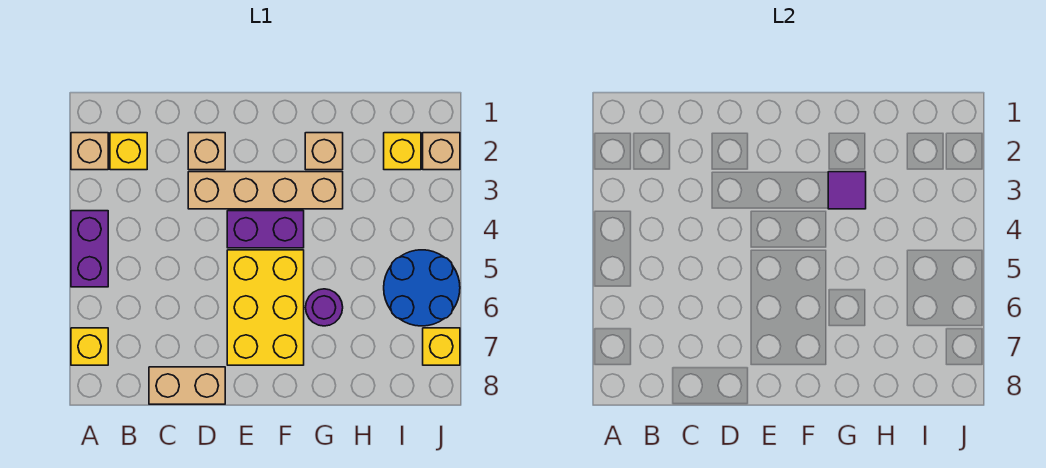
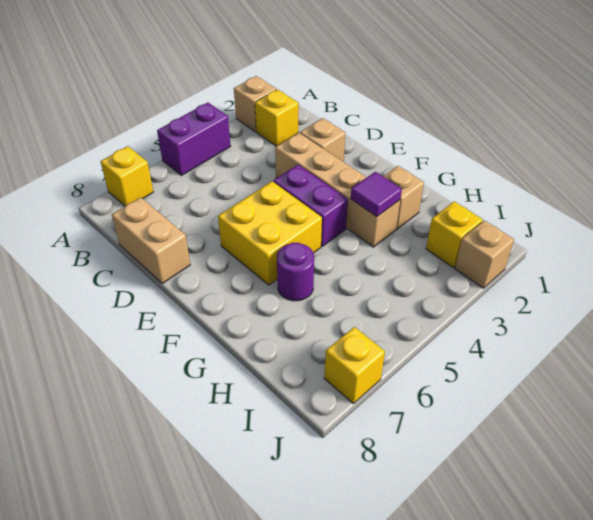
yellow brick E5:F7 level 1 -> yellow brick E5:F6 level 1
blue round brick I5:J6 level 1 -> none

